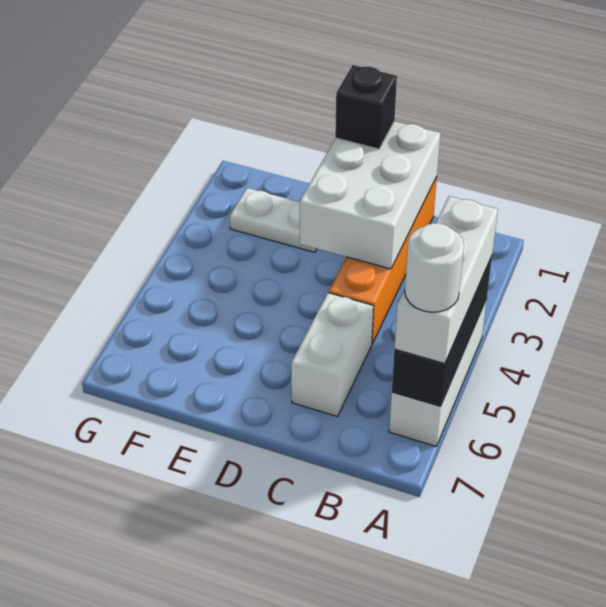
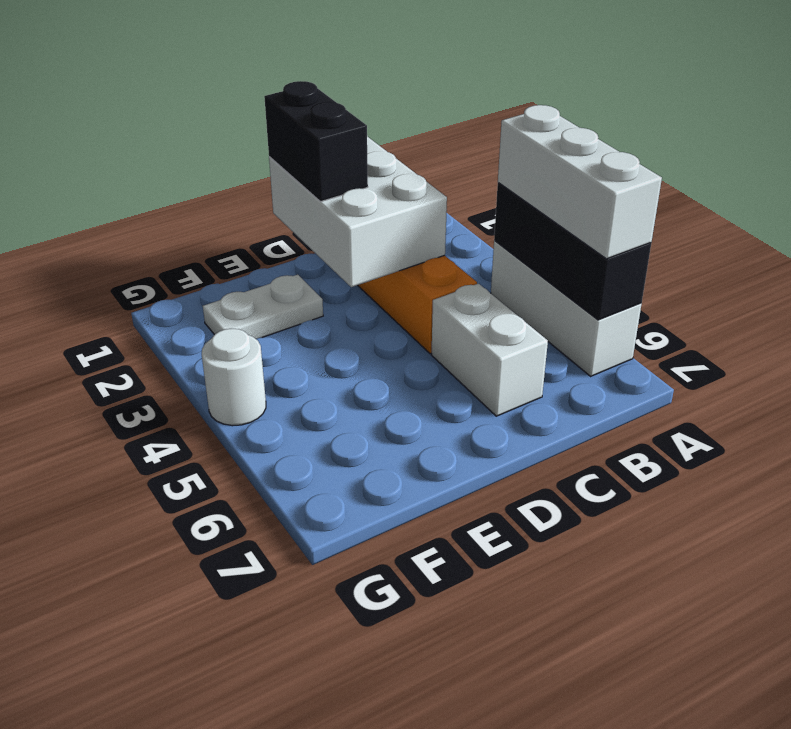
white round brick A6 level 4 -> white round brick G4 level 1
black brick D1 level 3 -> black brick D1:D2 level 3

